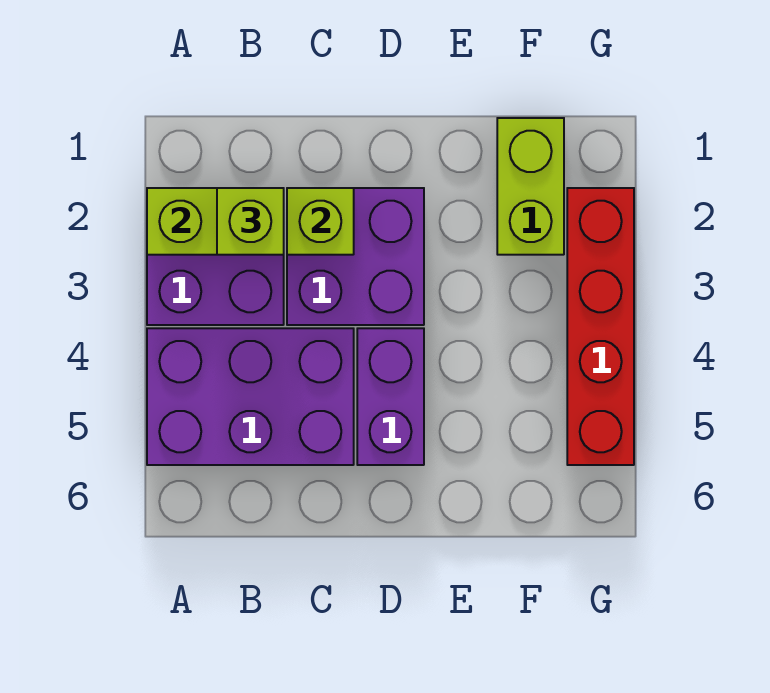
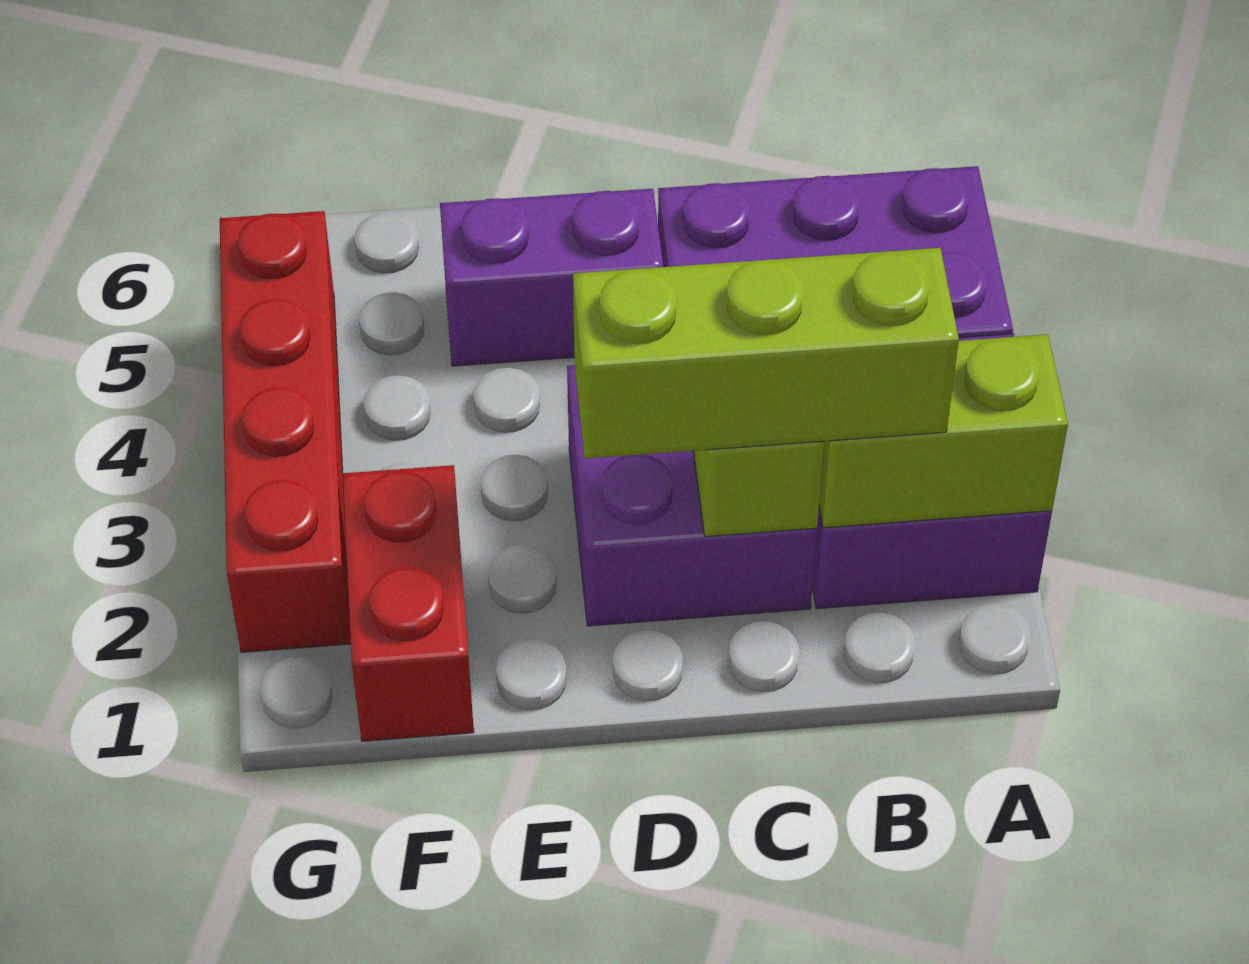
lime brick B2 level 3 -> lime brick B2:D2 level 3
purple brick D4:D5 level 1 -> purple brick D5:E5 level 1
lime brick F1:F2 level 1 -> red brick F1:F2 level 1

